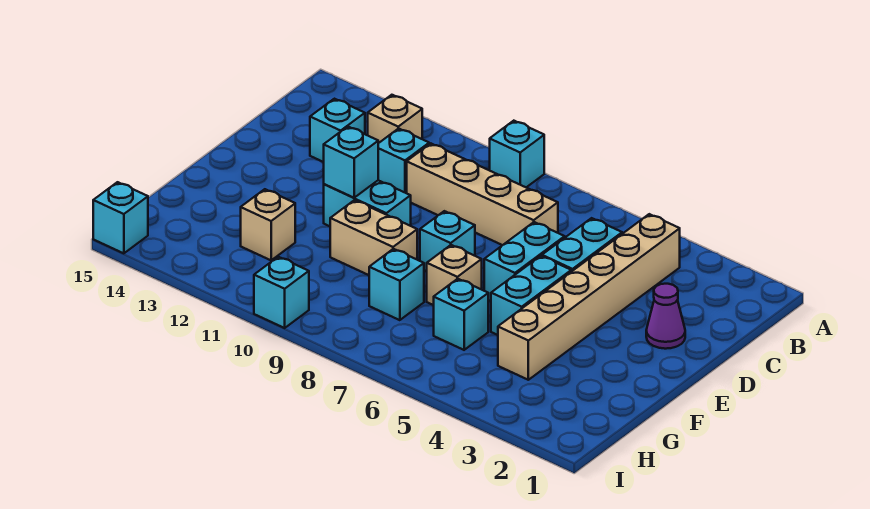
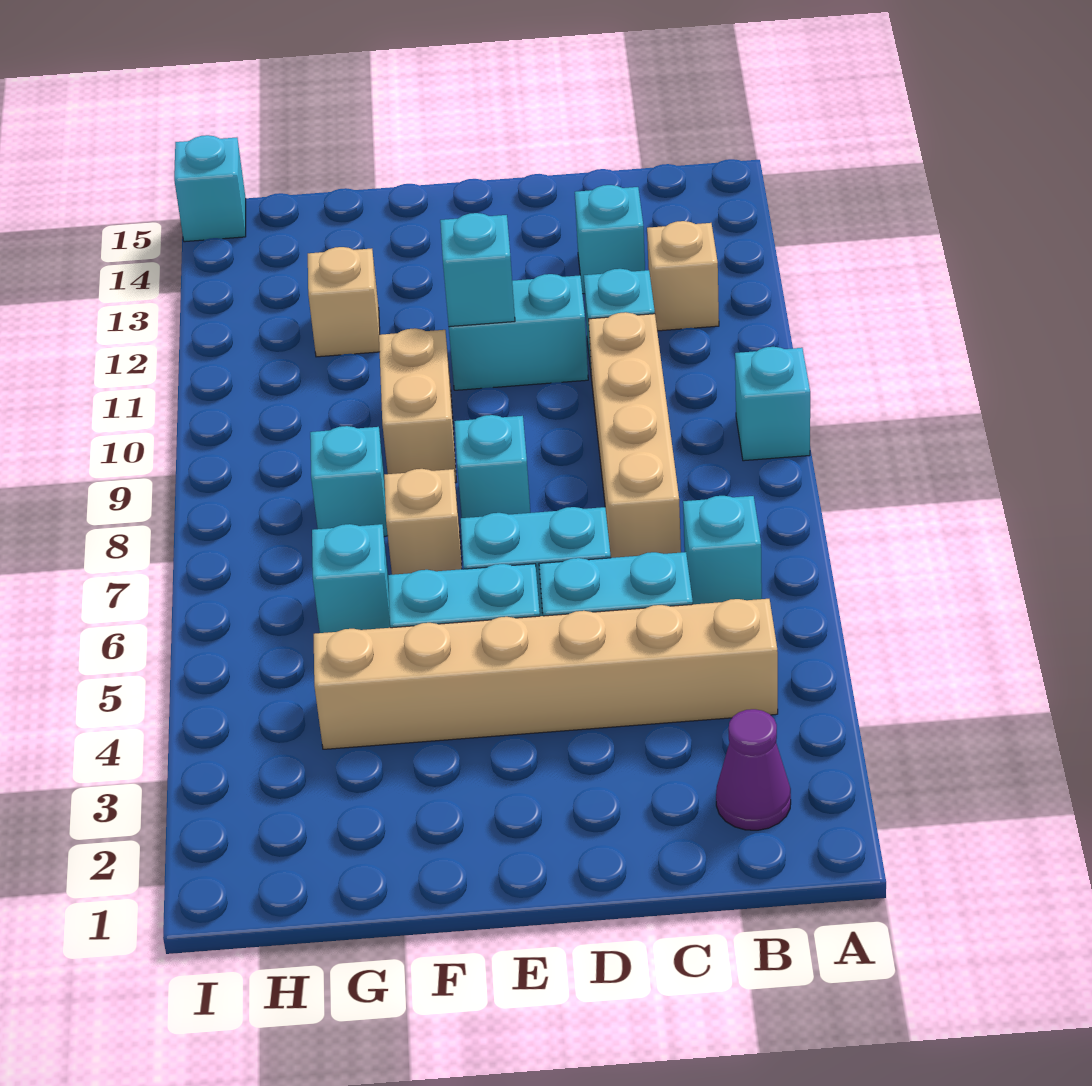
purple cone D2 level 1 -> purple cone B2 level 1
cyan brick E10:E11 level 1 -> cyan brick D11:E11 level 1
cyan brick I10 level 1 -> cyan brick B6 level 1

